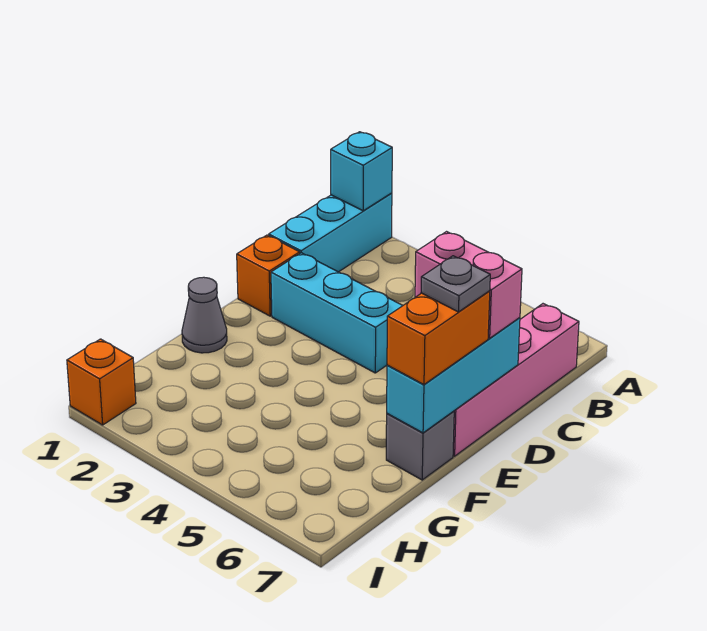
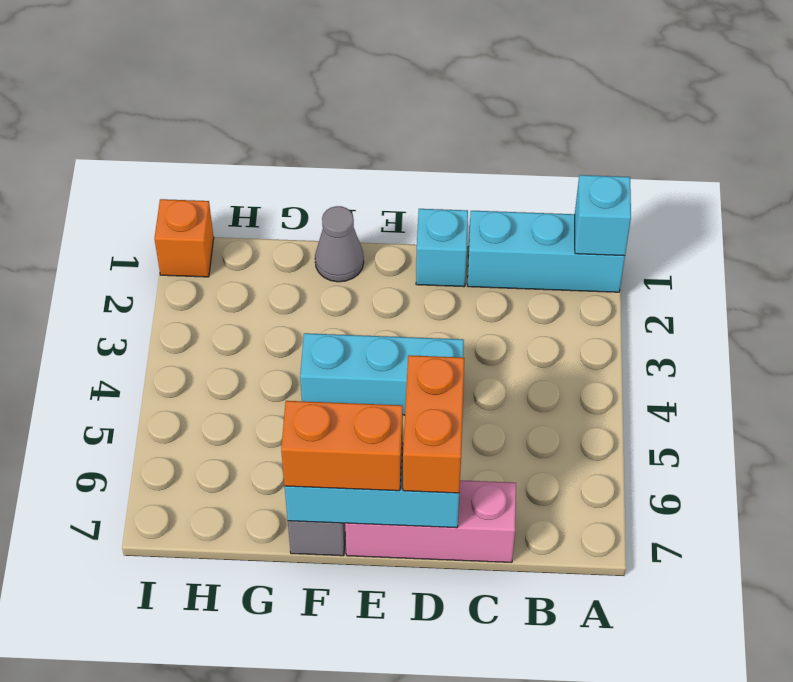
pink brick B7:E7 level 1 -> pink brick C7:E7 level 1
orange brick D1 level 1 -> cyan brick D1 level 1
cyan brick D2:D4 level 1 -> cyan brick D4:F4 level 1
pink brick D6:D7 level 3 -> orange brick D6:D7 level 3
grey plate E7 level 4 -> none

